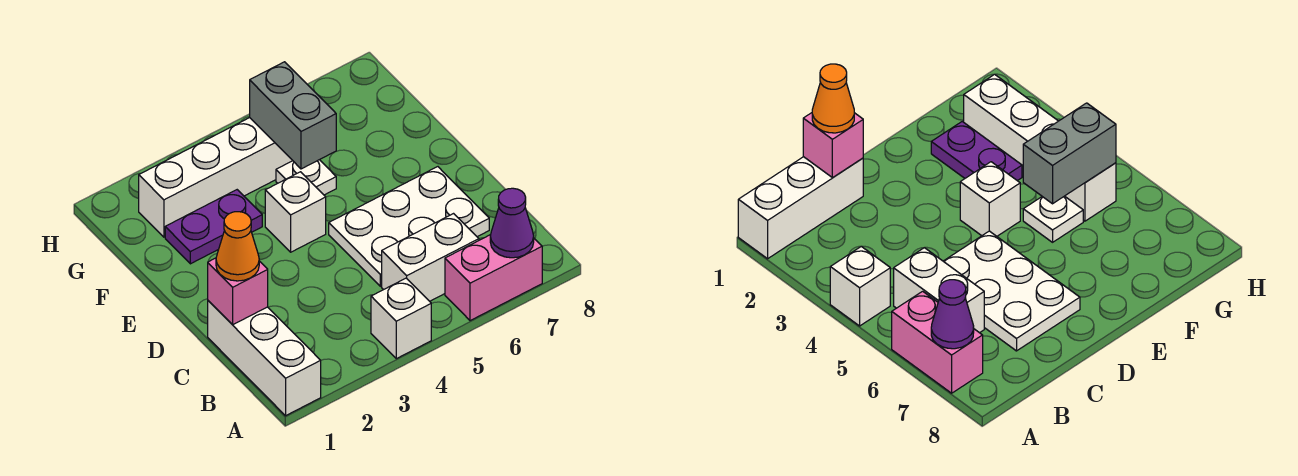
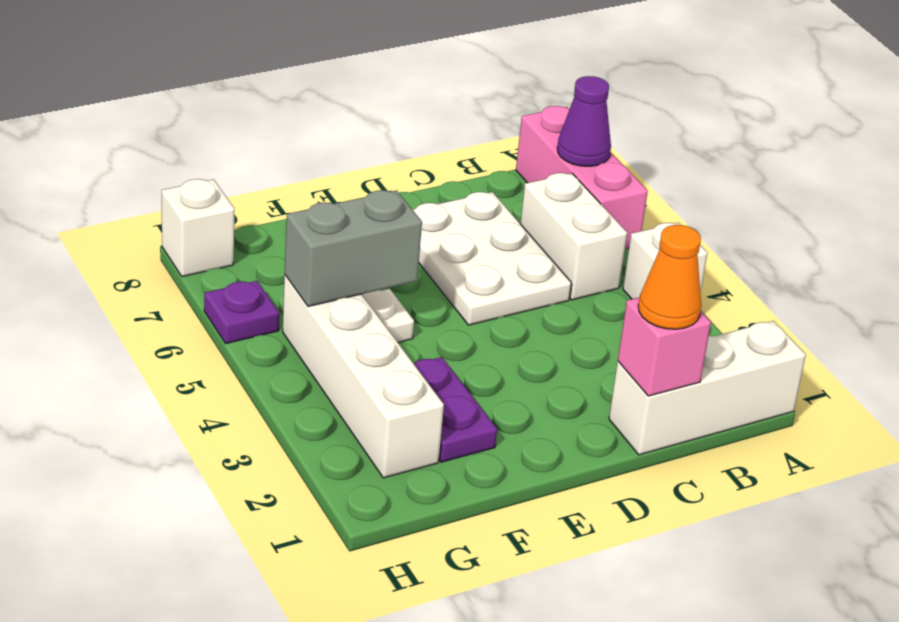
pink brick A6:A7 level 1 -> pink brick A6:A8 level 1
white brick E4 level 1 -> white brick H8 level 1
none -> purple plate H6 level 1

